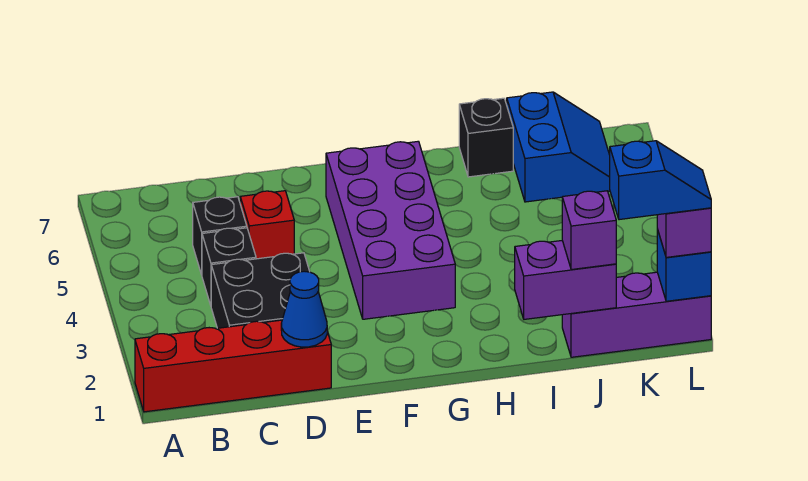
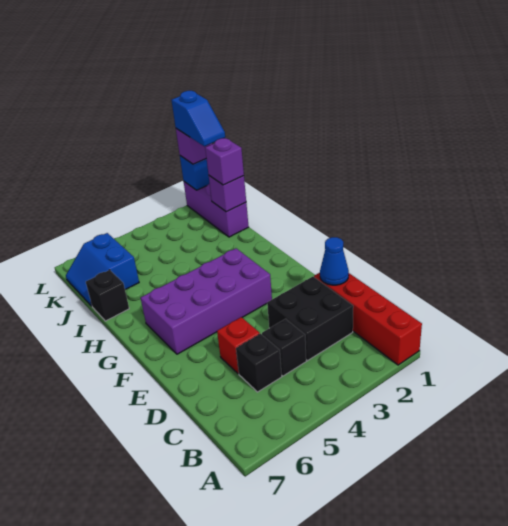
purple brick I1:J1 level 2 -> purple brick J1 level 2
blue slope J6:K7 level 1 top J -> blue slope J6:K7 level 1 top 6
blue slope K1:L1 level 4 top K -> blue slope K1:L1 level 4 top L

